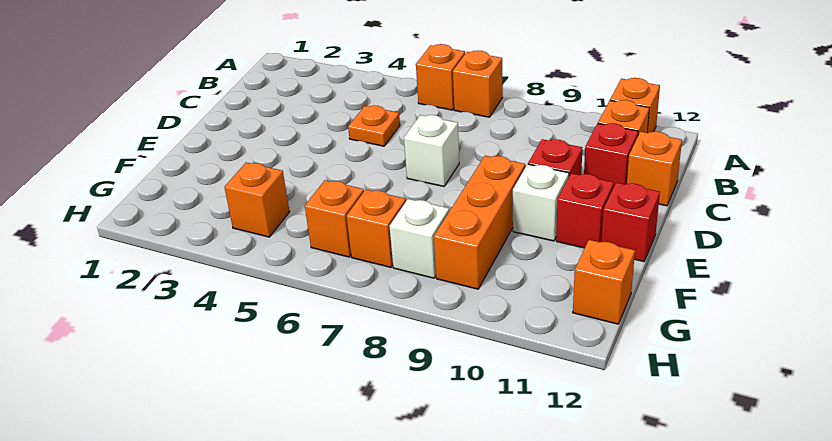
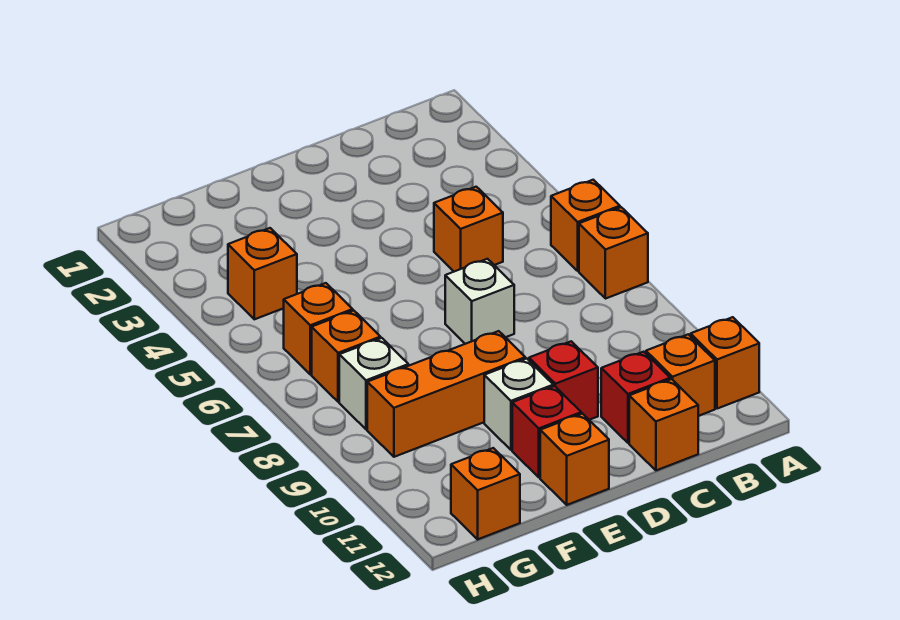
orange plate C5 level 1 -> orange brick C5 level 1
red brick E12 level 1 -> orange brick E12 level 1

